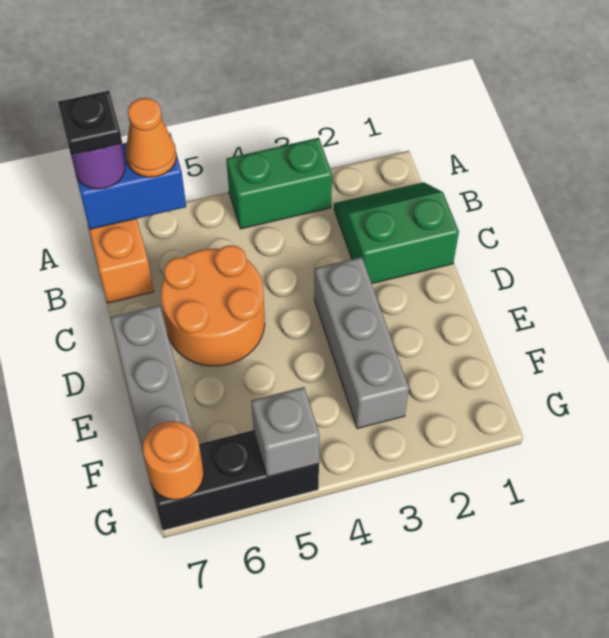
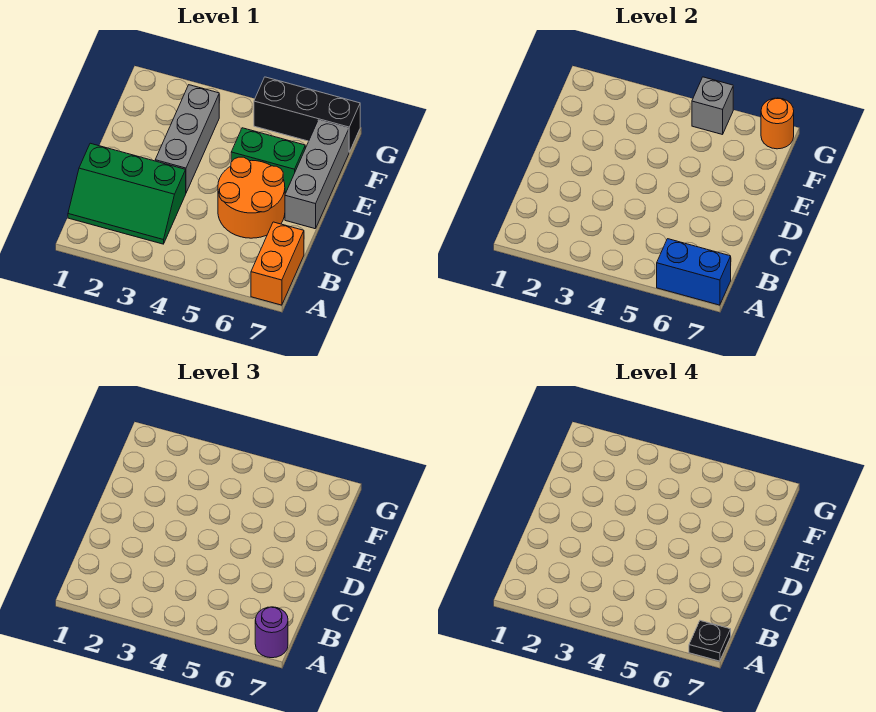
green brick A3:A4 level 1 -> green brick E5:E6 level 1
orange cone A6 level 3 -> none
green slope B1:C2 level 1 top C -> green slope B1:C3 level 1 top C

